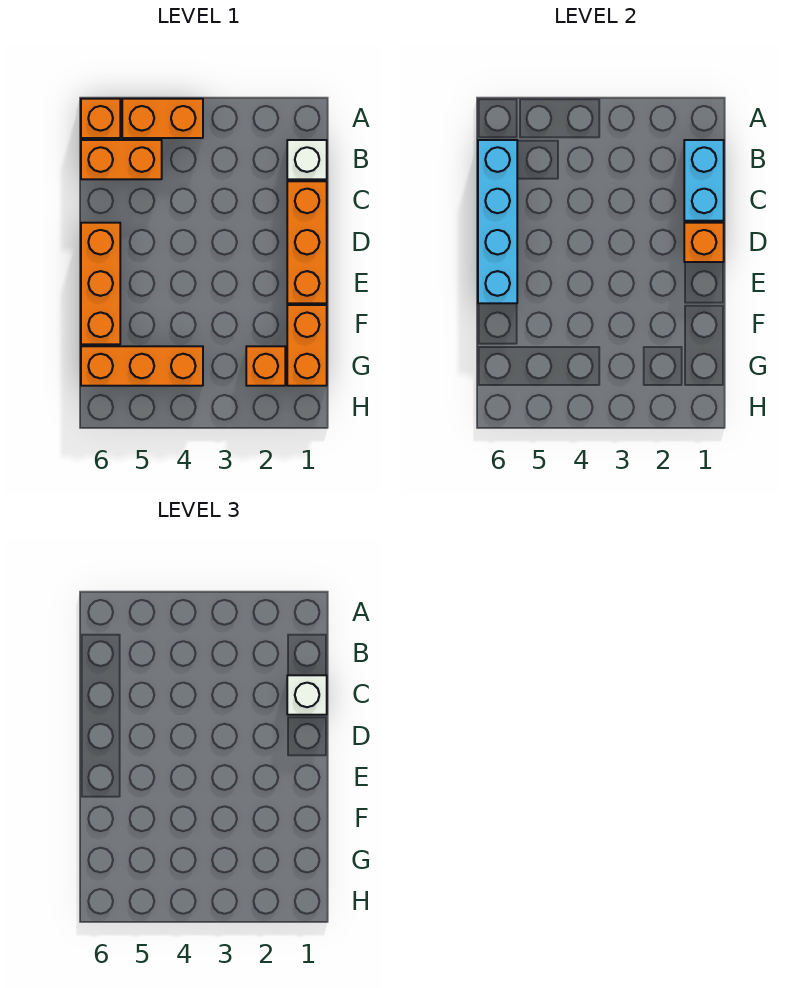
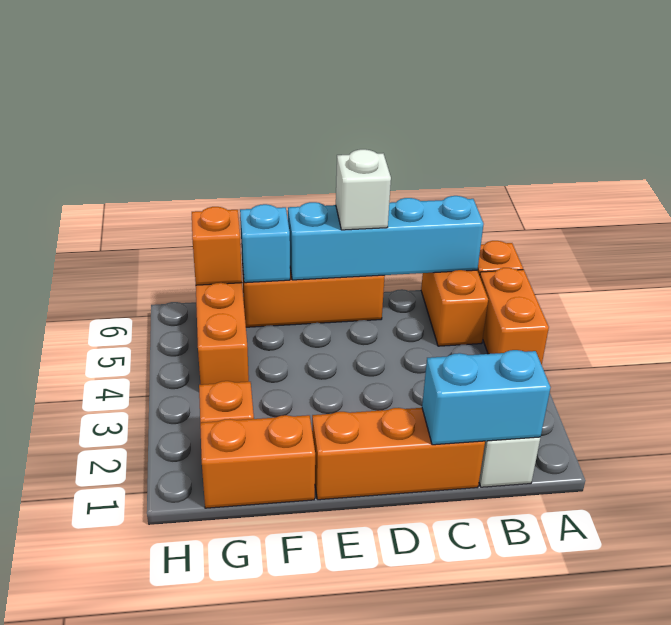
white brick C1 level 3 -> white brick D6 level 3
orange brick D1 level 2 -> orange brick G6 level 2
none -> cyan brick F6 level 2

